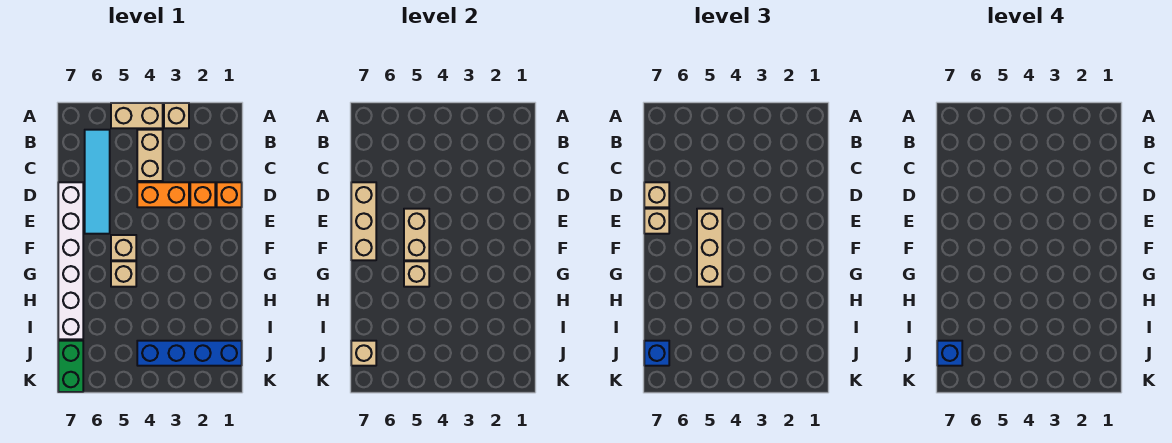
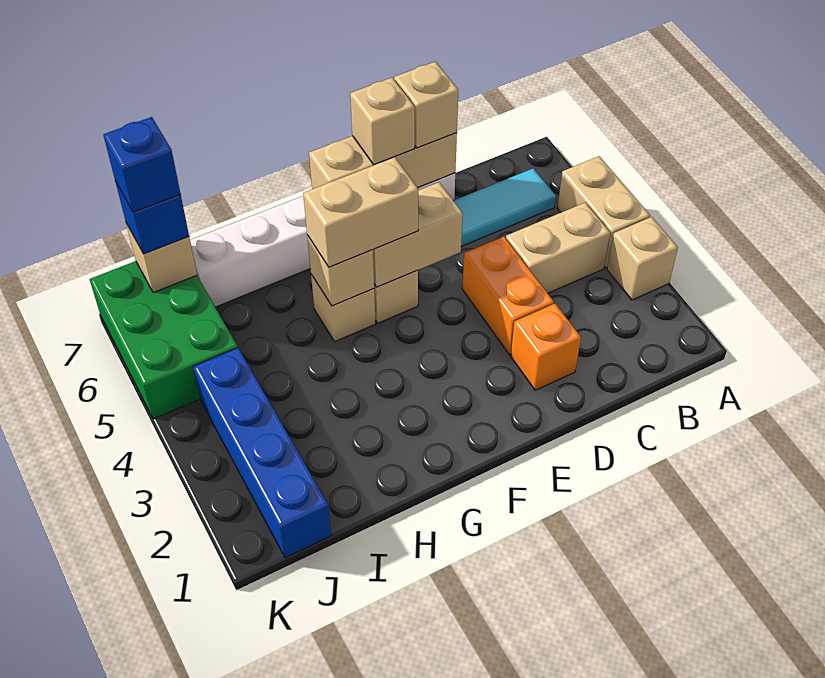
orange brick D1 level 1 -> none
tan brick E5:G5 level 3 -> tan brick F5:G5 level 3
green brick J7:K7 level 1 -> green brick J5:K7 level 1

